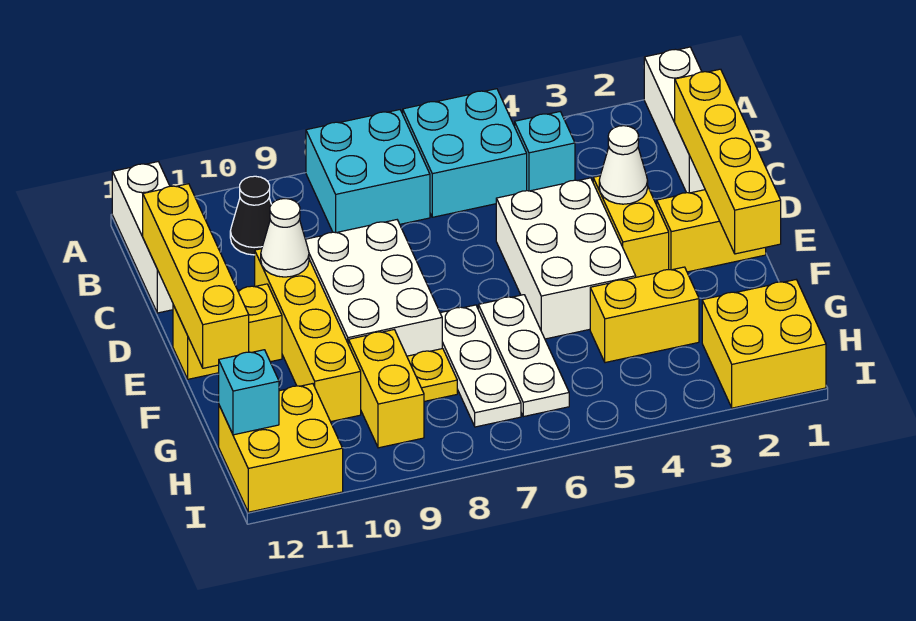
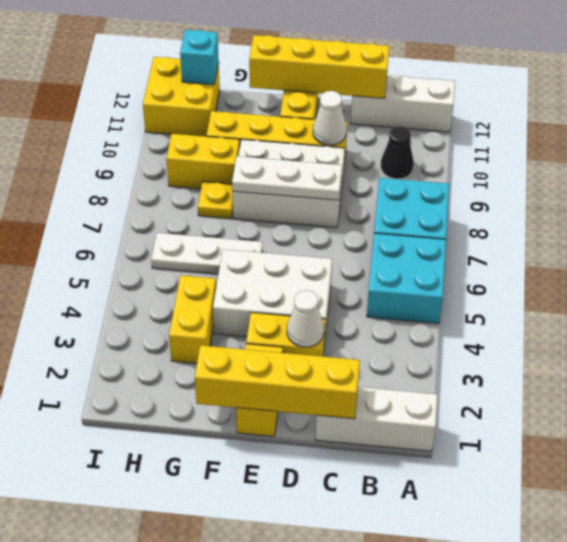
cyan brick B4 level 1 -> none
white plate F7:H7 level 1 -> white plate D8:F8 level 2
yellow brick H1:I2 level 1 -> none

